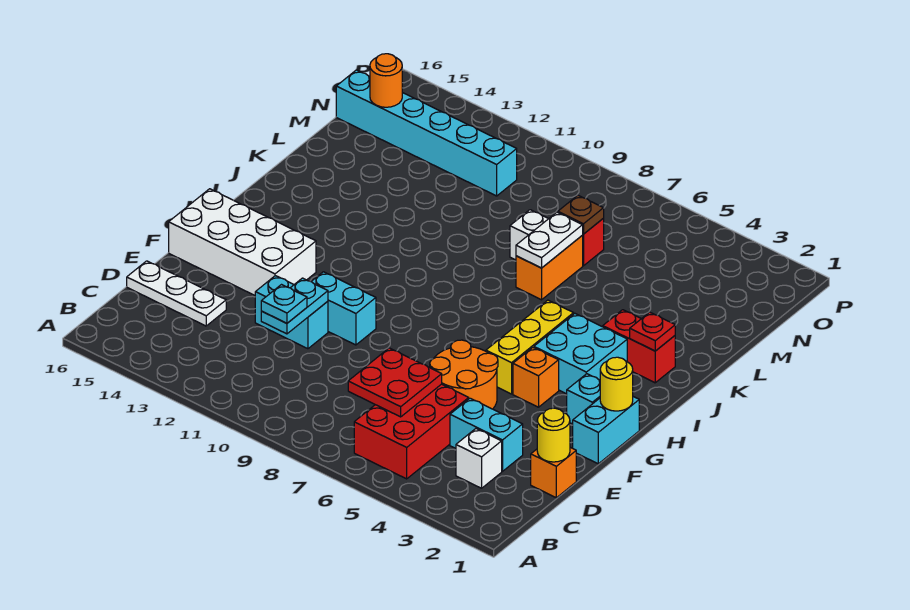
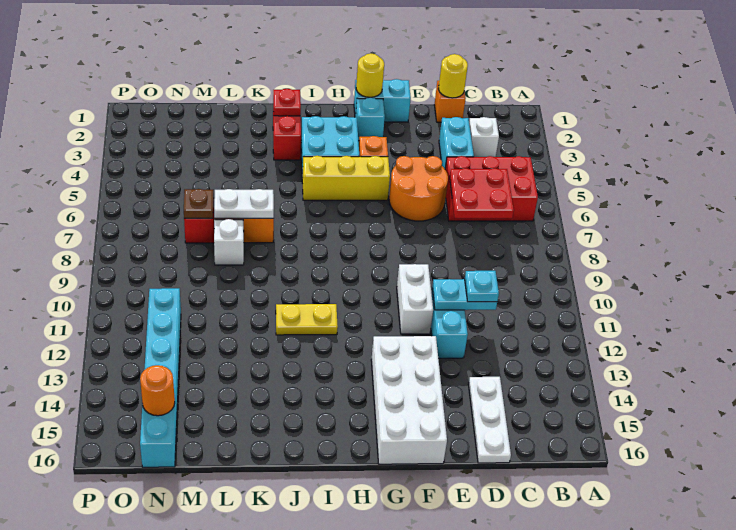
cyan brick F10:F11 level 1 -> white brick F10:F11 level 1
none -> yellow plate I11:J11 level 1

